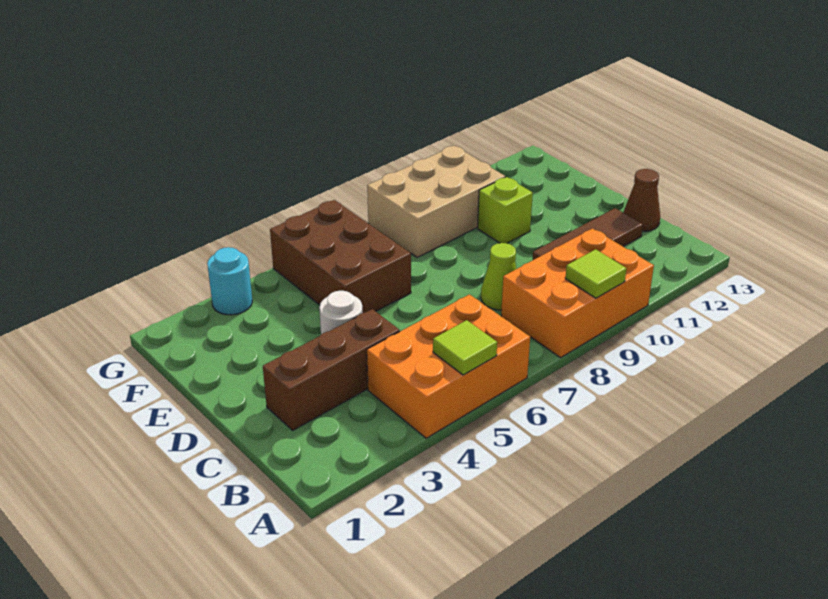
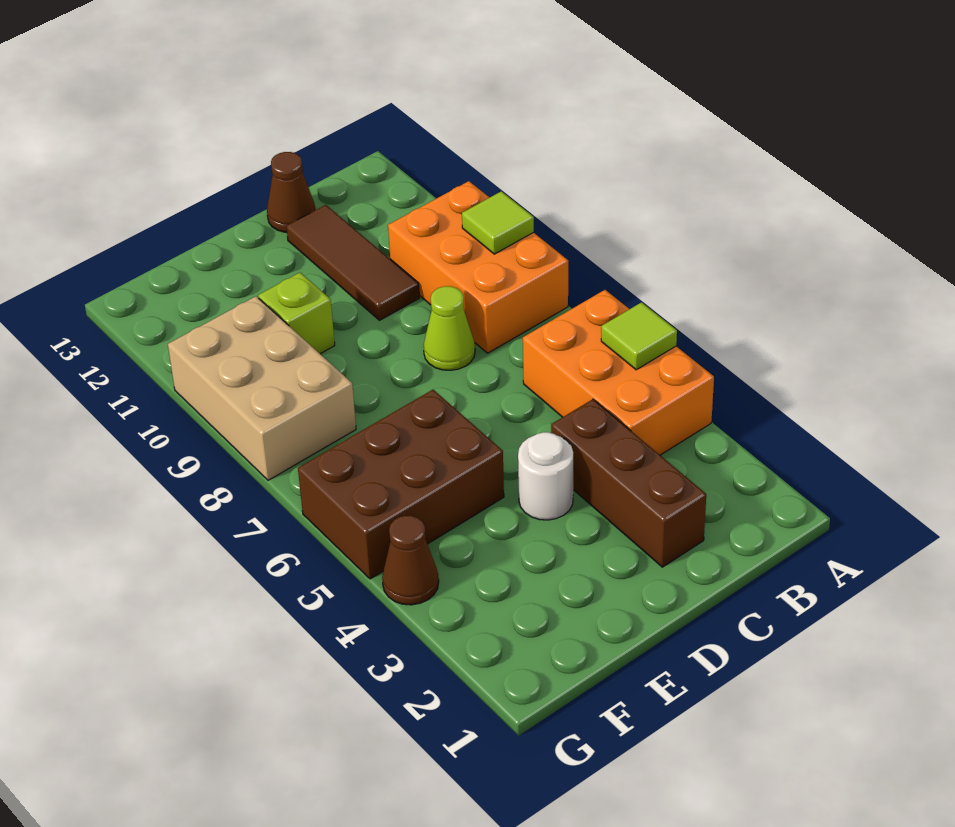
cyan round brick G3 level 1 -> none
none -> brown cone G4 level 1

